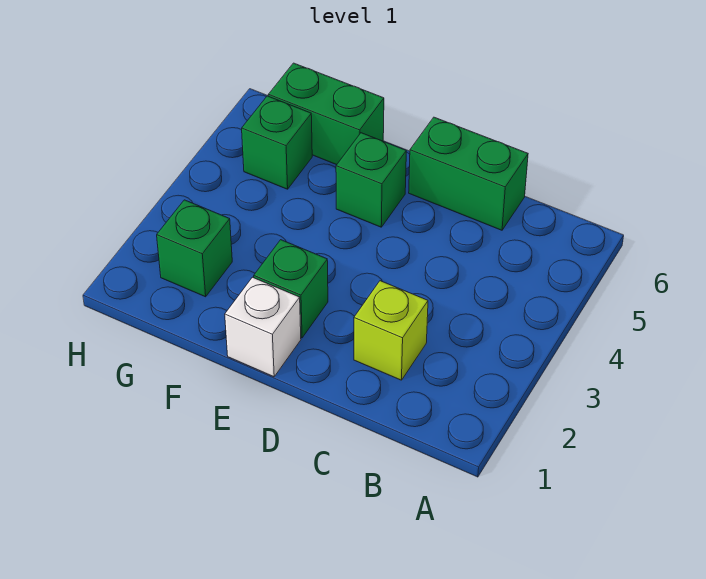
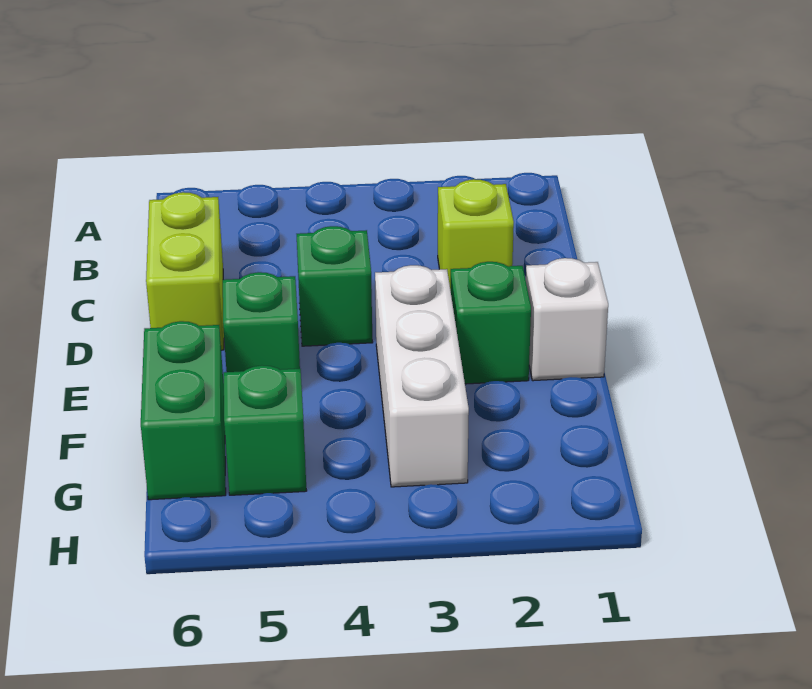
green brick C6:D6 level 1 -> lime brick C6:D6 level 1
none -> white brick E3:G3 level 1
green brick G2 level 1 -> green brick D4 level 1

